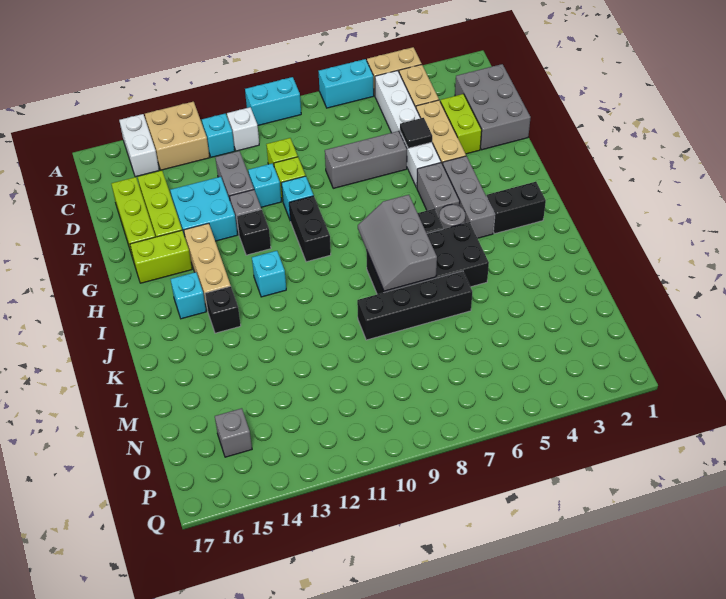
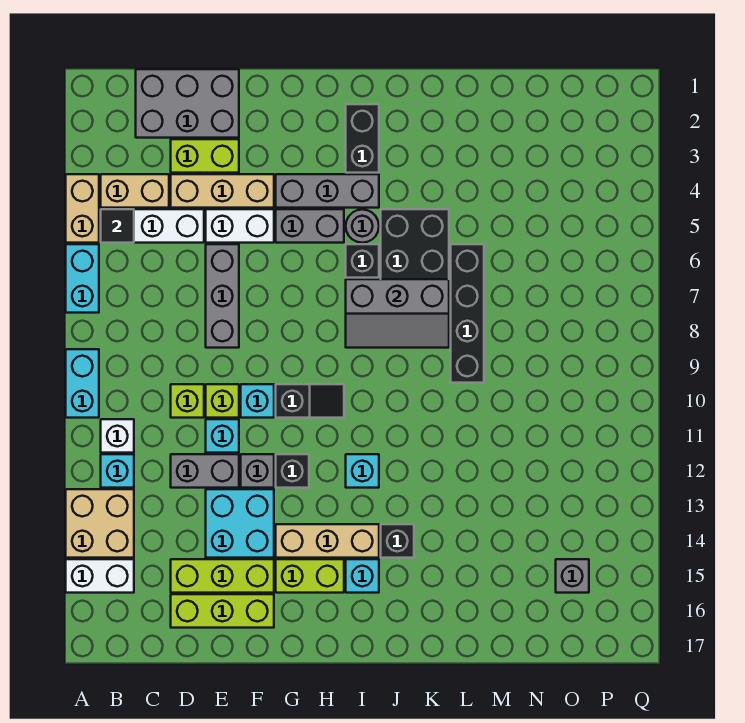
black tile E5 level 2 -> black tile B5 level 2
black brick G10:H10 level 1 -> black slope G10:H10 level 1 top G
lime brick G15:G16 level 1 -> lime brick G15:H15 level 1

